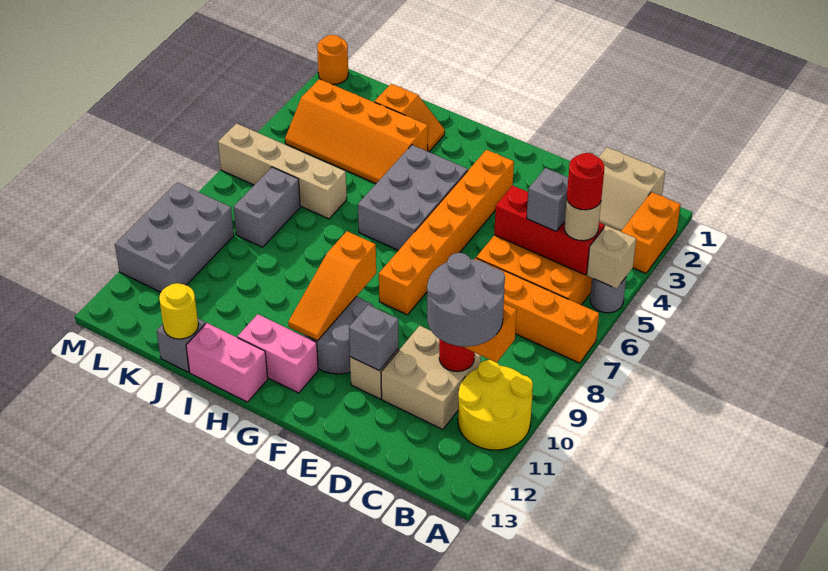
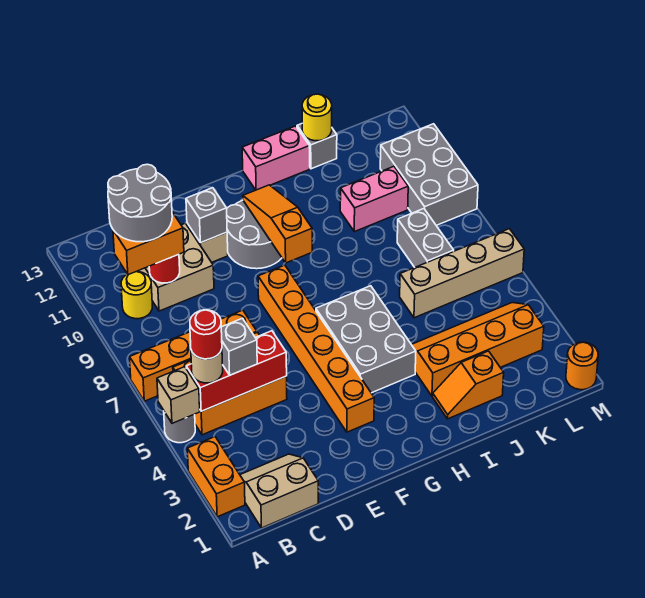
yellow round brick A10:B11 level 1 -> yellow round brick B10 level 1
pink brick G12:H12 level 1 -> pink brick J10:K10 level 1

